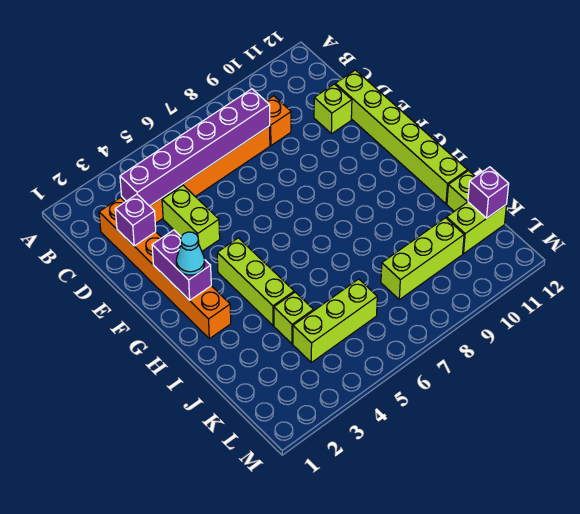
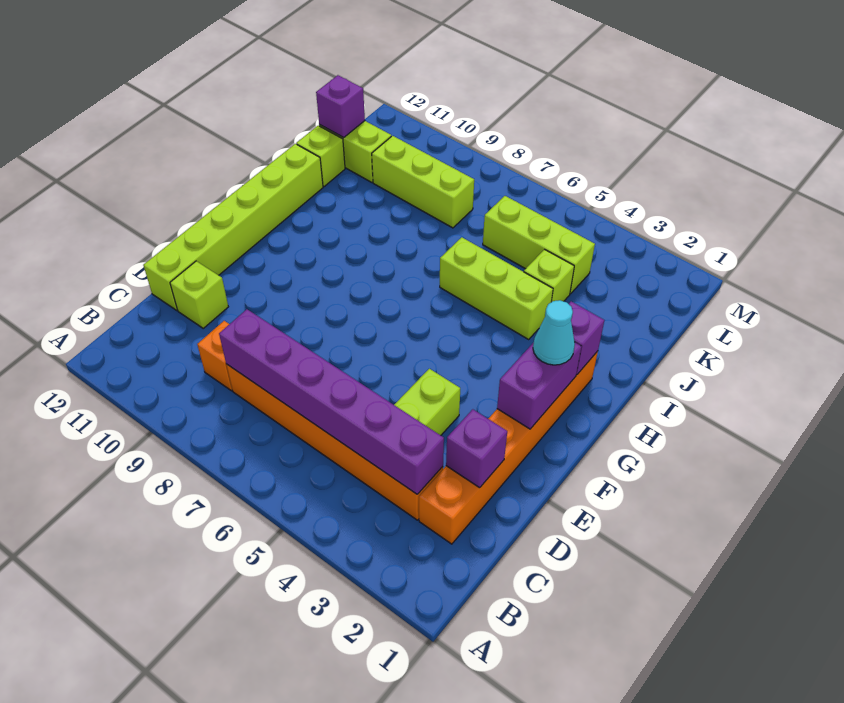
lime brick G4:I4 level 1 -> lime brick I4:I6 level 1
none -> purple brick H2 level 2

